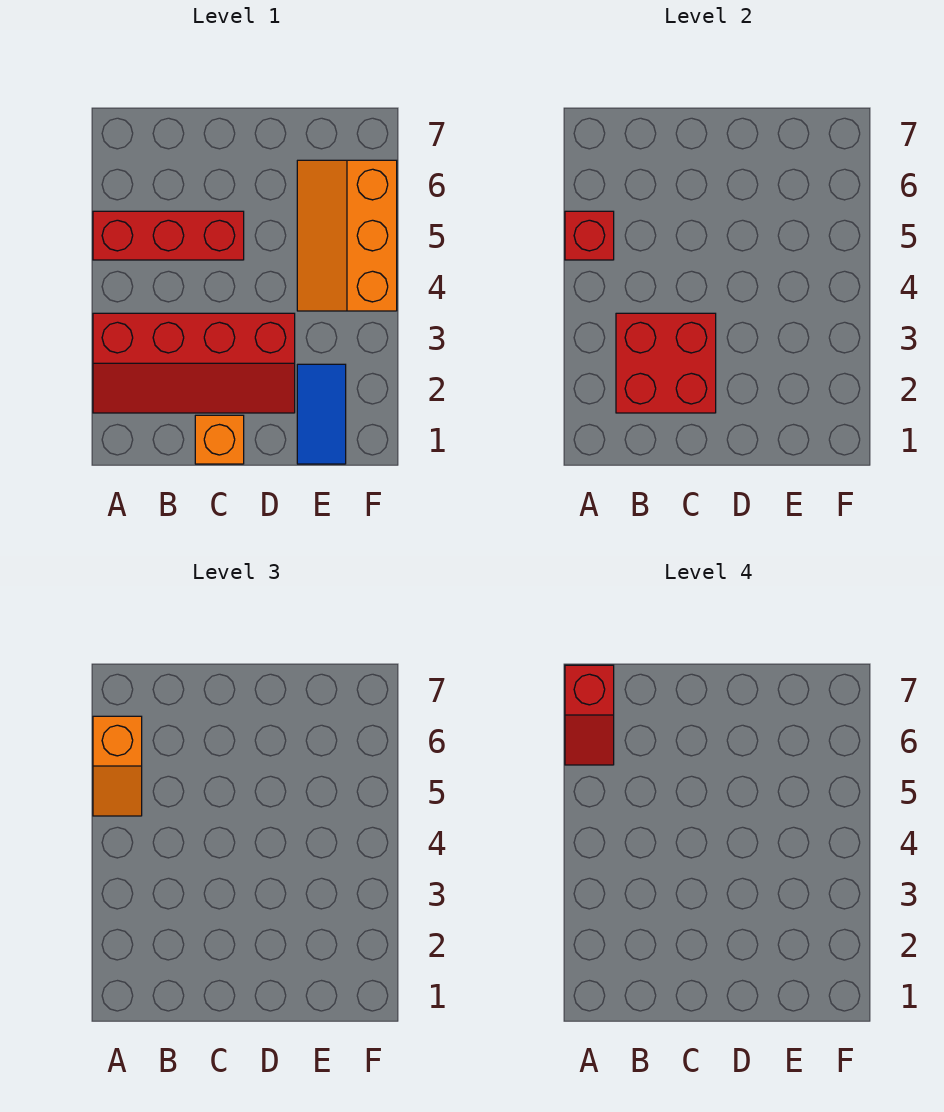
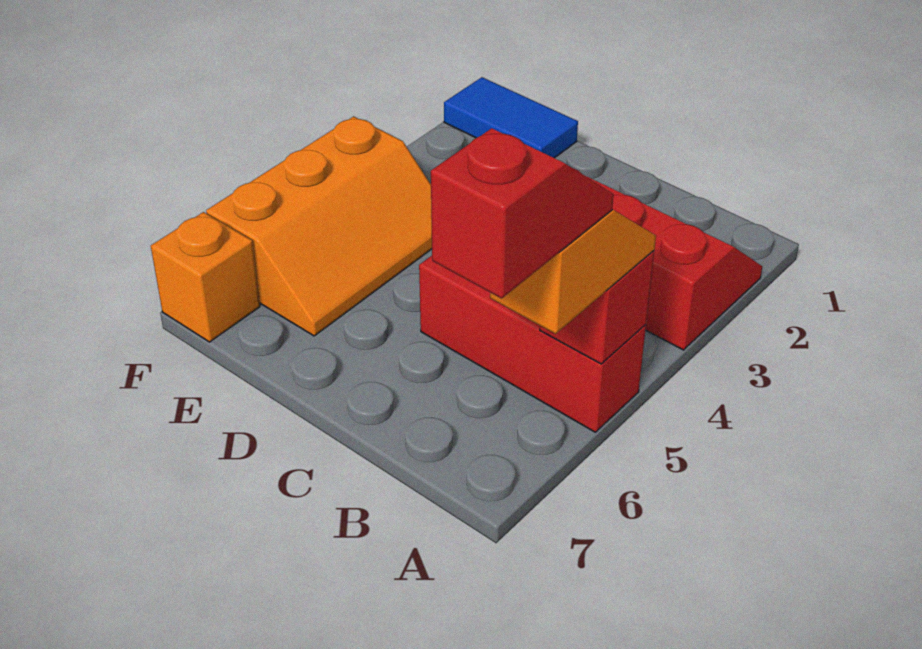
red brick B2:C3 level 2 -> none
orange brick C1 level 1 -> orange brick F7 level 1
blue tile E1:E2 level 1 -> blue tile E1:F1 level 1

